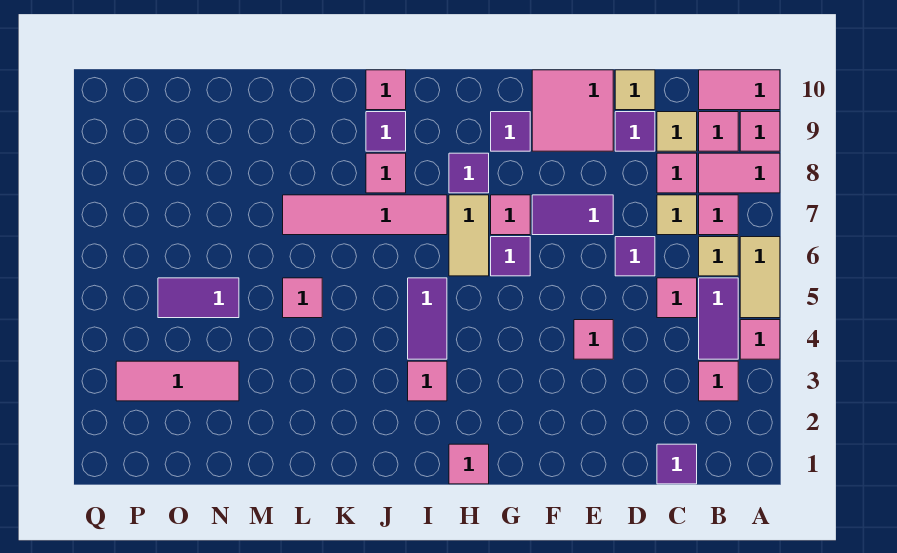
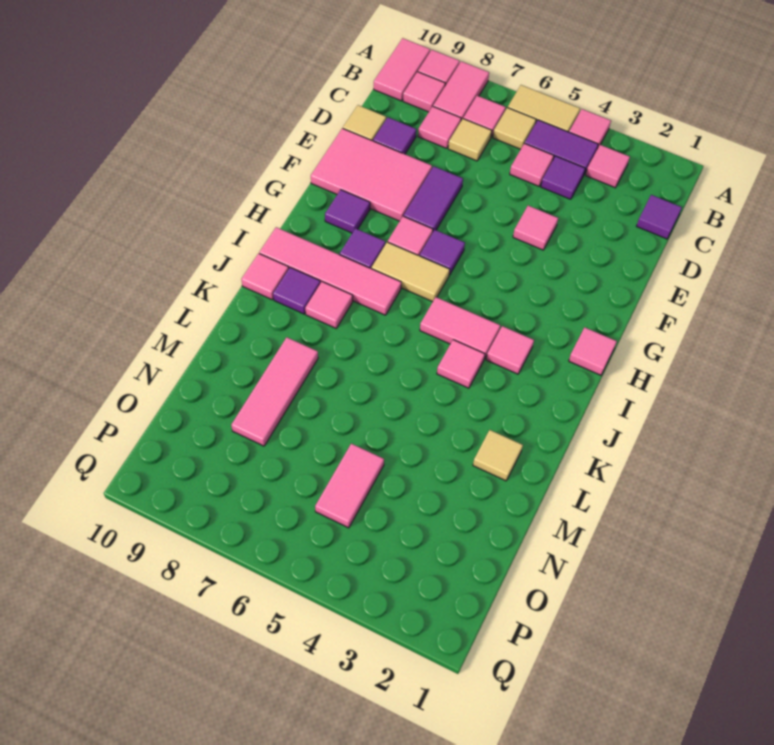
tan tile C9 level 1 -> tan tile L2 level 1
purple tile D6 level 1 -> purple tile C4 level 1
pink tile E9:F10 level 1 -> pink tile E8:F10 level 1
purple tile I4:I5 level 1 -> pink tile I4:I5 level 1
pink tile I7:L7 level 1 -> pink tile I7:I10 level 1
pink tile L5 level 1 -> pink tile J4 level 1
pink tile N3:P3 level 1 -> pink tile L8:N8 level 1
purple tile N5:O5 level 1 -> pink tile N5:O5 level 1

